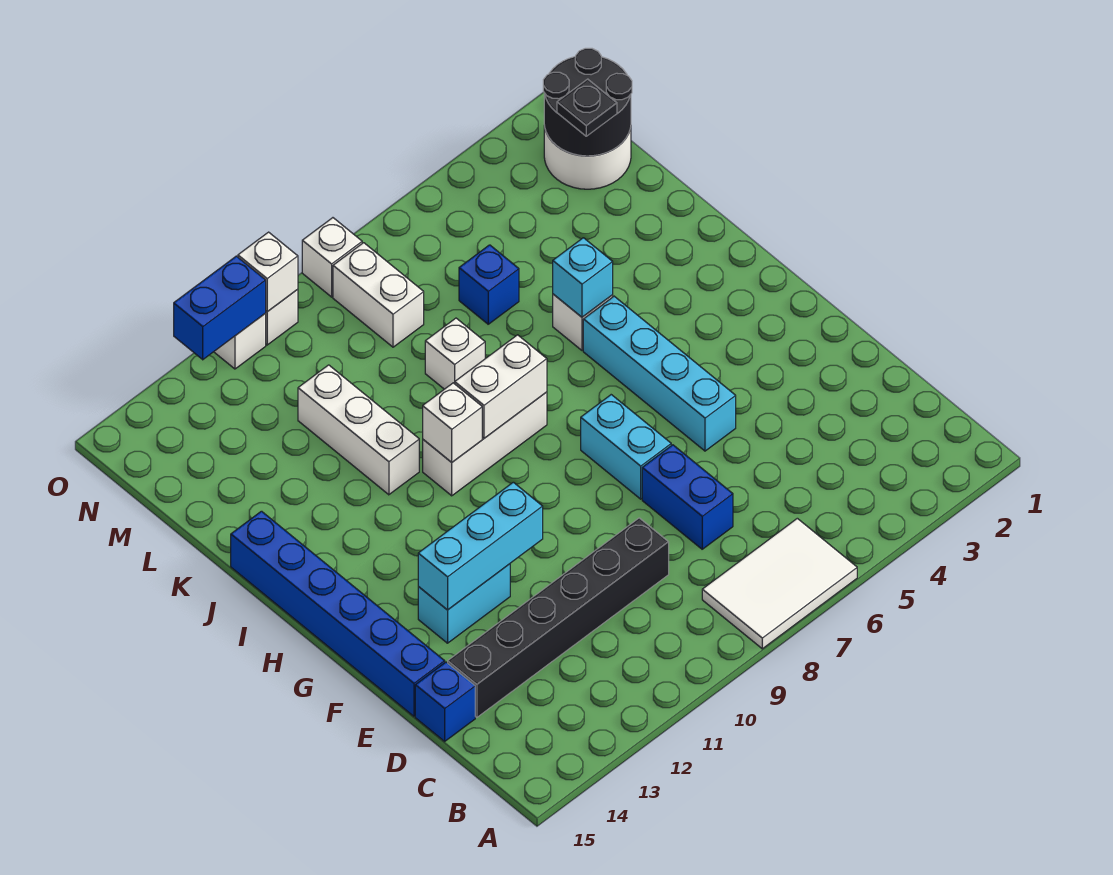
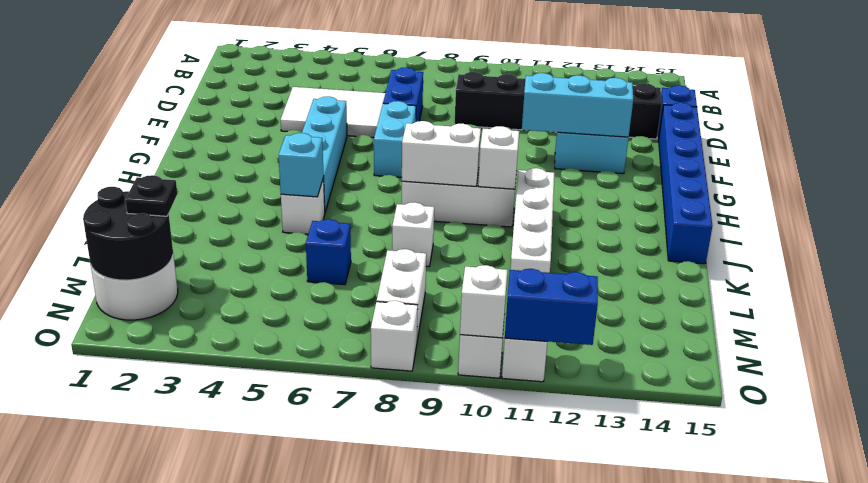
white tile A6:B8 level 1 -> white tile D4:E6 level 1
white brick J11:L11 level 1 -> white brick I11:L11 level 1

